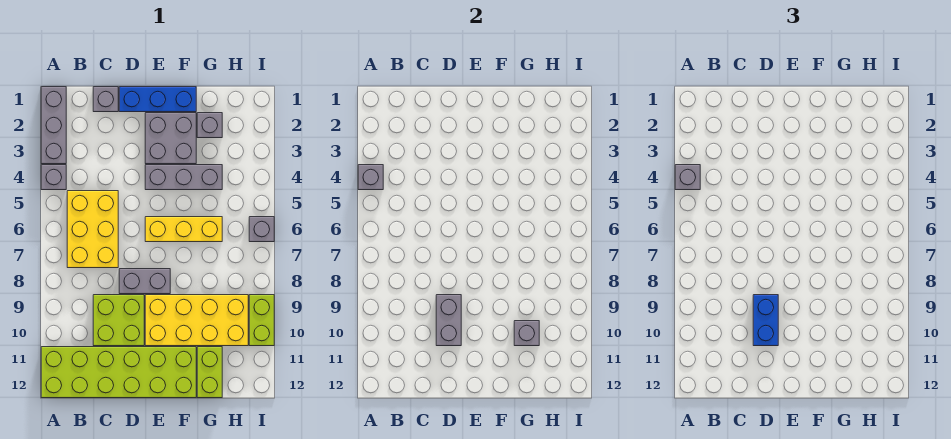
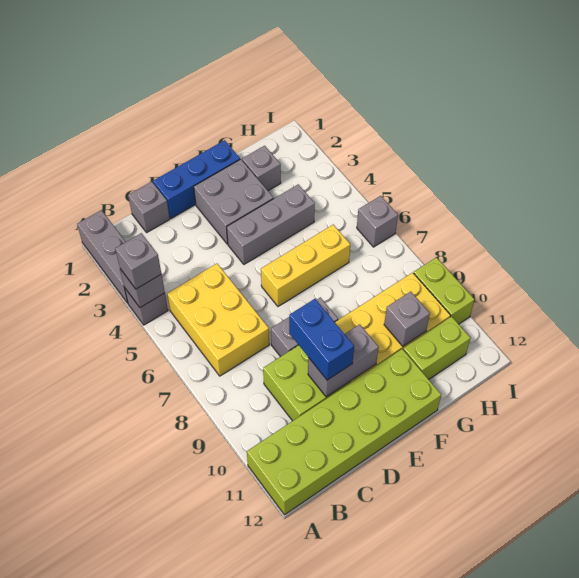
grey brick D9:D10 level 2 -> grey brick D10:E10 level 2
lime brick G11:G12 level 1 -> lime brick G11:H11 level 1

